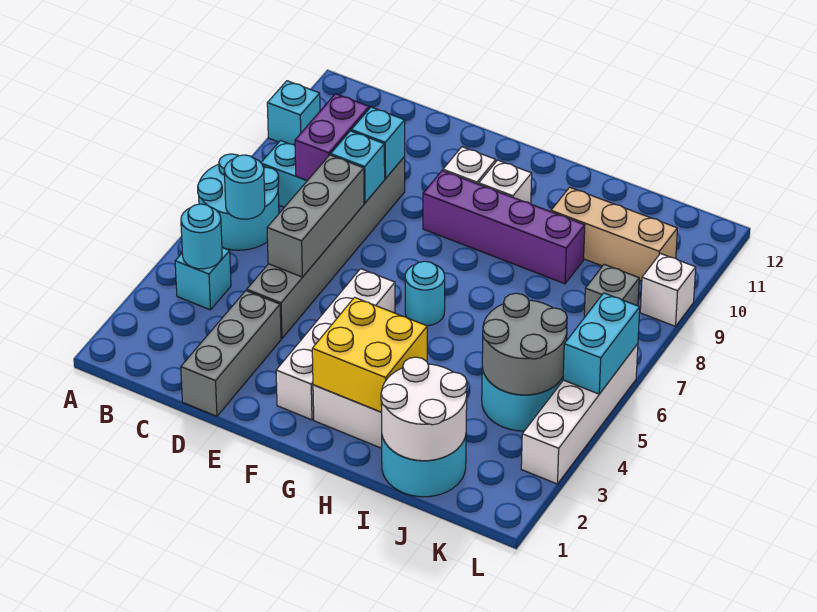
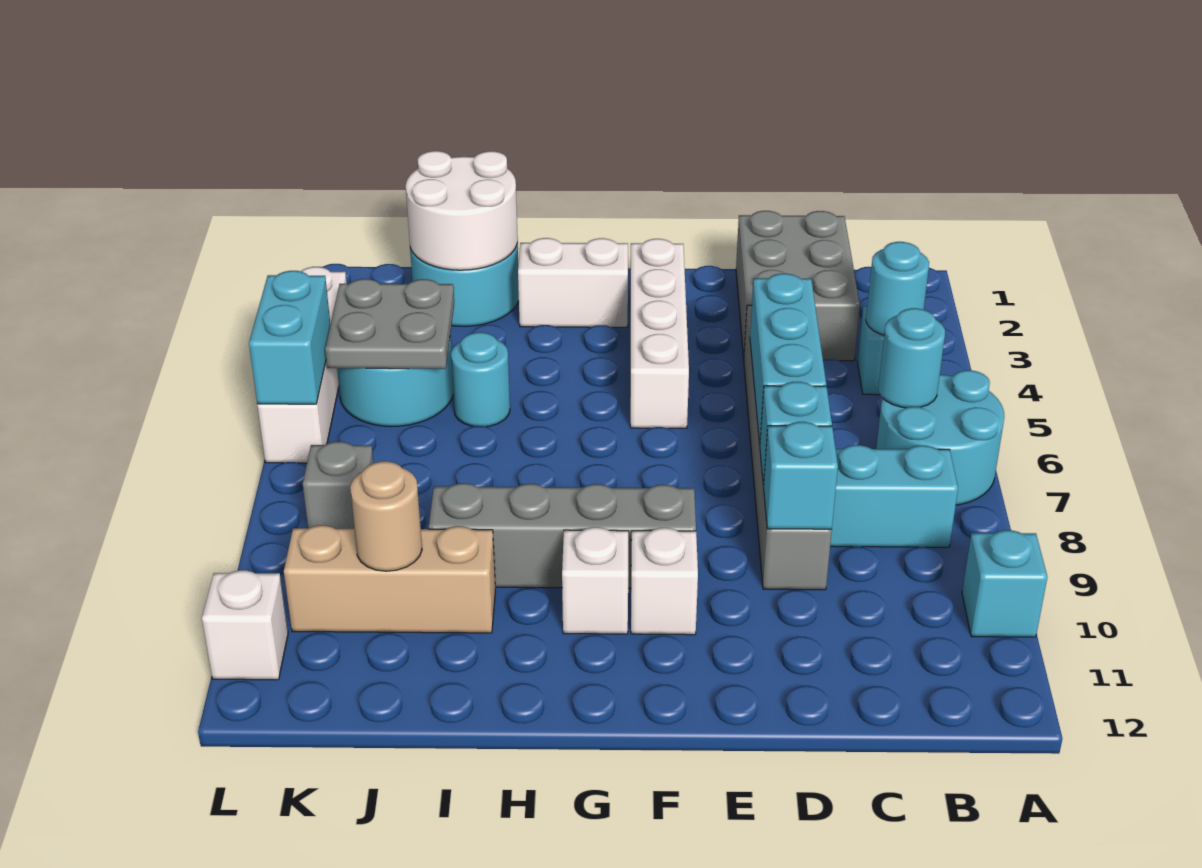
purple brick C8:C9 level 2 -> none
grey brick D1:D3 level 1 -> grey brick C1:D3 level 1
grey brick D5:D7 level 2 -> cyan brick D5:D7 level 2
purple brick F9:I9 level 1 -> grey brick F9:I9 level 1
yellow brick G2:H3 level 2 -> none
cyan round brick G6 level 1 -> cyan round brick I5 level 1
grey round brick J4:K5 level 2 -> grey plate J4:K5 level 2
none -> tan round brick J10 level 2
white brick L9 level 1 -> white brick L11 level 1

